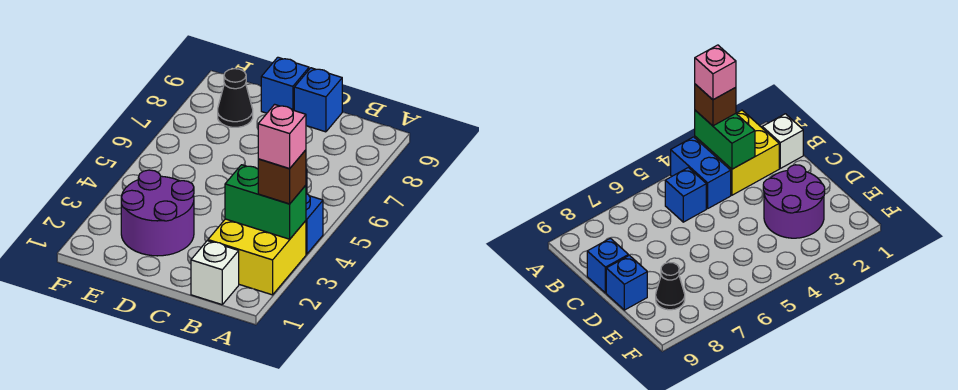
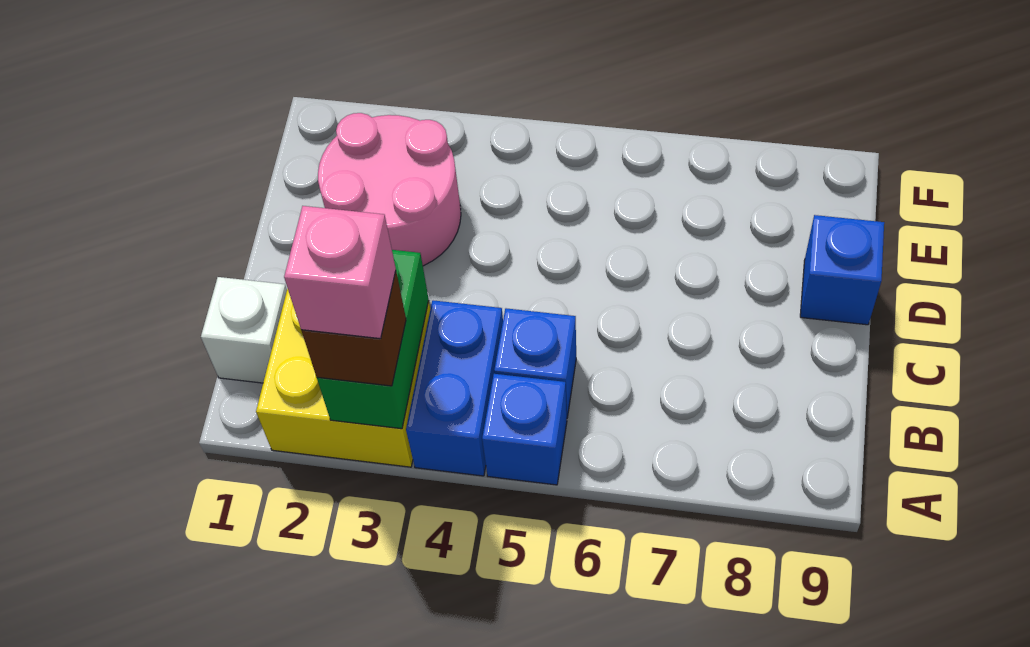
blue brick C9 level 1 -> blue brick A5 level 1
purple round brick D2:E3 level 1 -> pink round brick D2:E3 level 1
black cone E8 level 1 -> none

